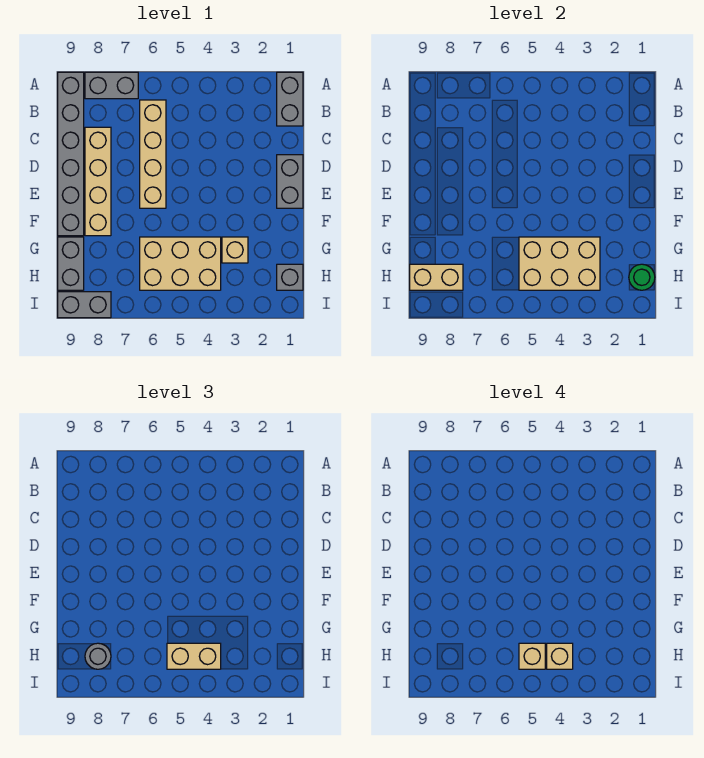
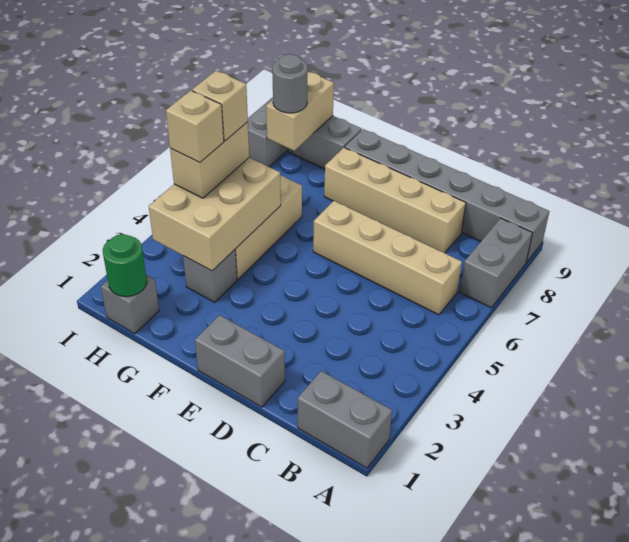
tan brick G3 level 1 -> grey brick G3 level 1

